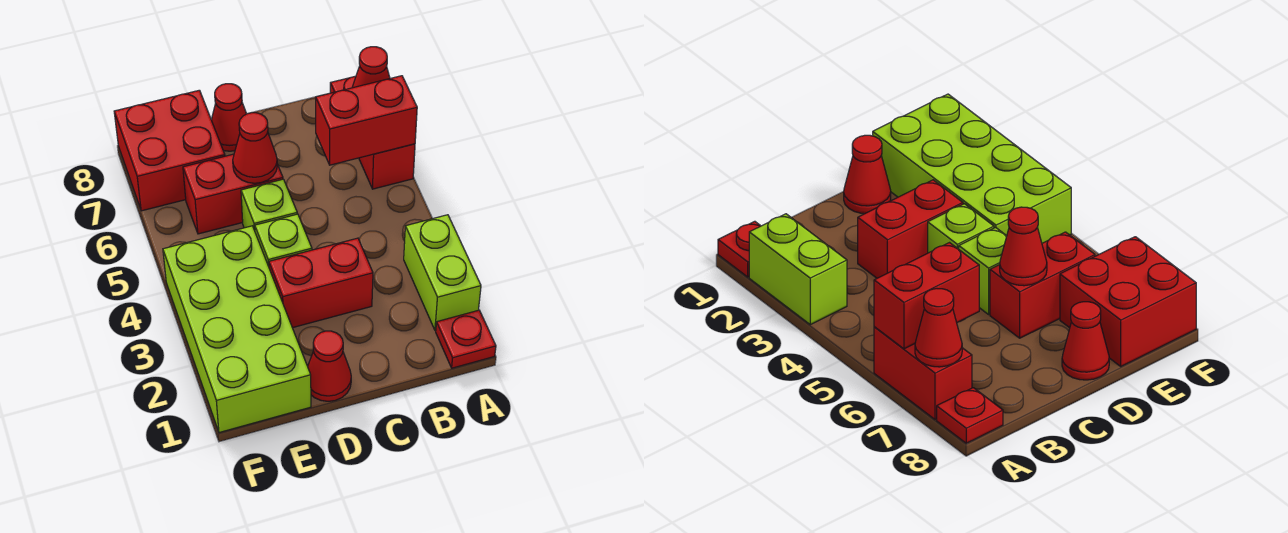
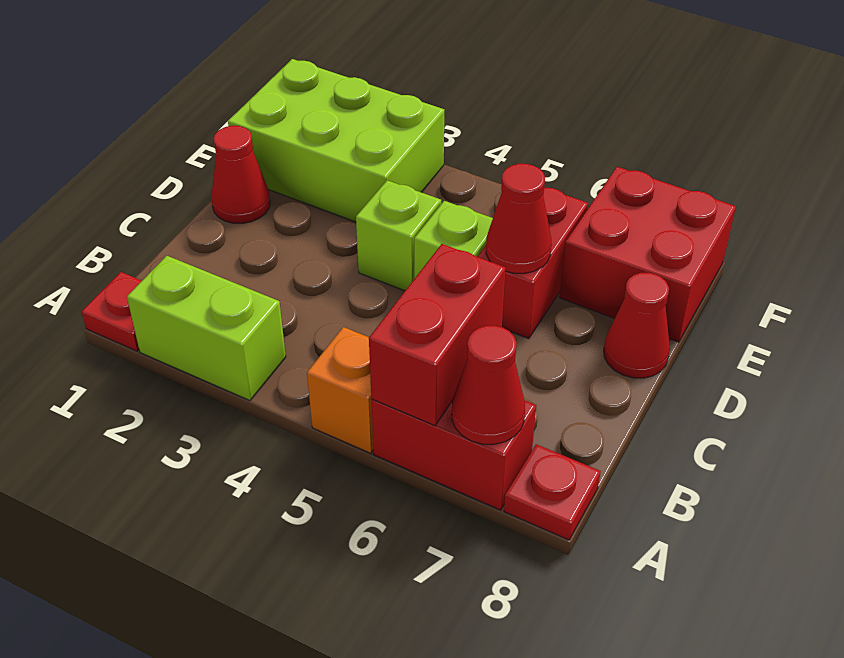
none -> orange brick A5 level 1
red brick C3:D3 level 1 -> none
lime brick E1:F4 level 1 -> lime brick E1:F3 level 1

